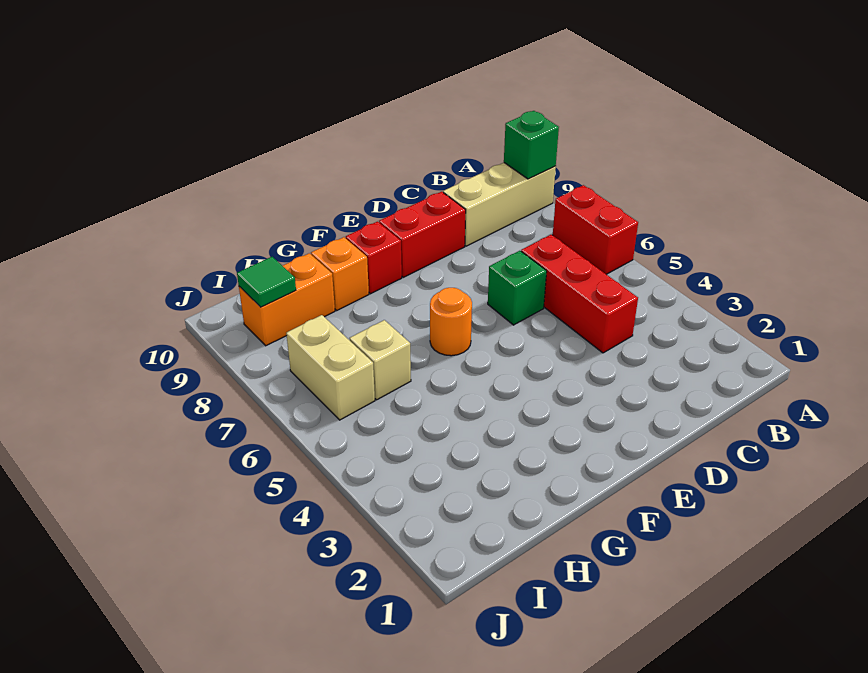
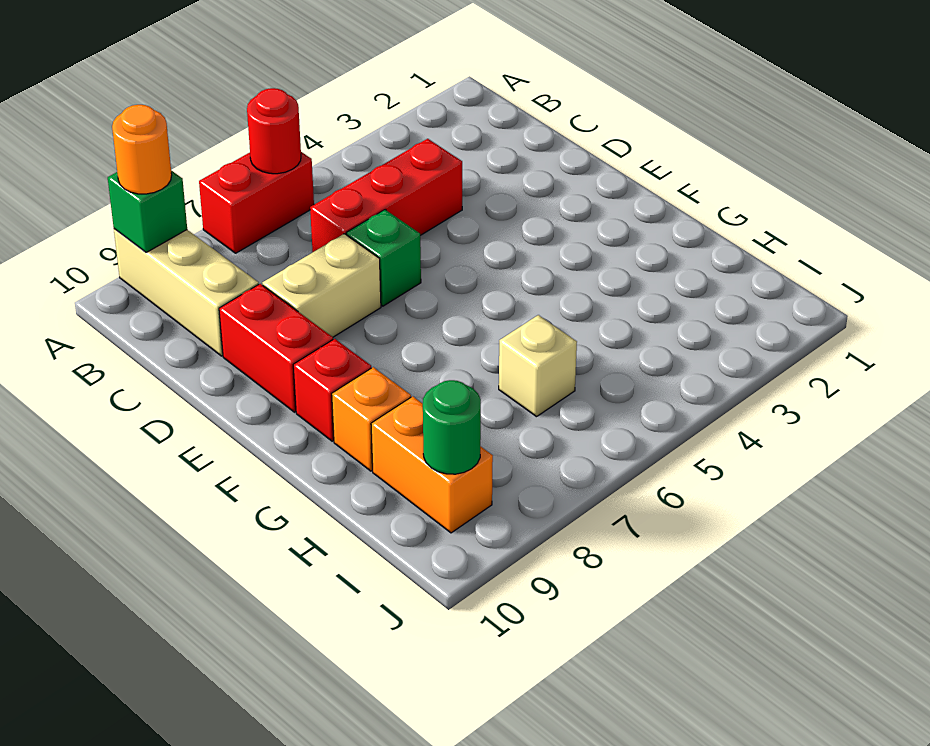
none -> red round brick A6 level 2
orange round brick F6 level 1 -> orange round brick A9 level 3
tan brick I6:I7 level 1 -> tan brick D7:D8 level 1
green tile I9 level 2 -> green round brick I9 level 2

